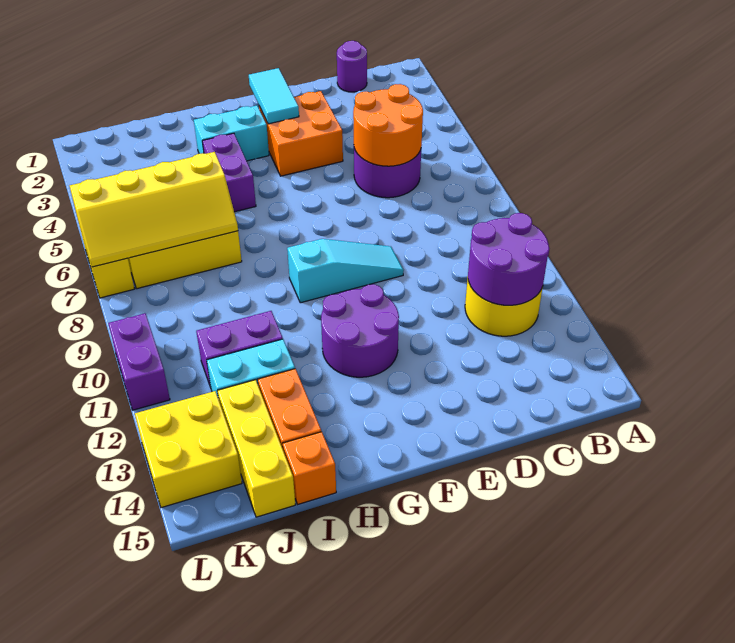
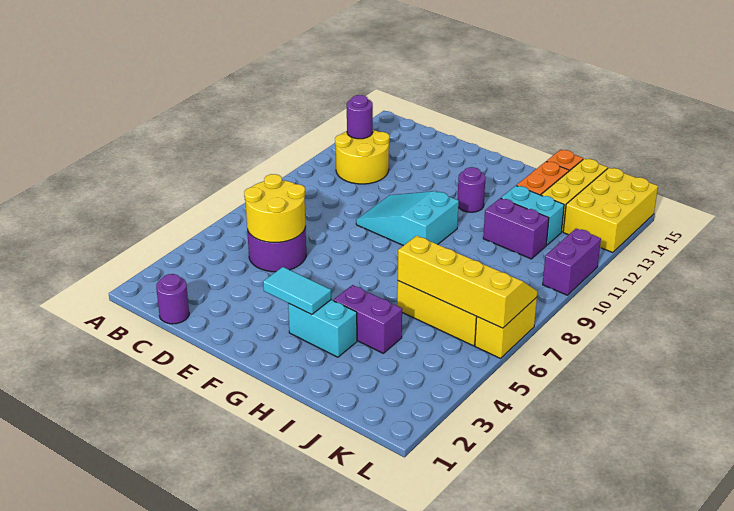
purple round brick B11:C12 level 2 -> purple round brick B12 level 2
orange round brick C5:D6 level 2 -> yellow round brick C5:D6 level 2
orange brick E3:F4 level 1 -> none
cyan slope E9:G9 level 1 top G -> cyan slope E9:G10 level 1 top G
cyan tile F2:F3 level 2 -> cyan tile F3:G3 level 2
purple round brick F11:G12 level 1 -> purple round brick G12 level 1
purple brick H4:H5 level 1 -> purple brick H4:I4 level 1
yellow brick K13:L14 level 1 -> yellow brick K13:L15 level 1

